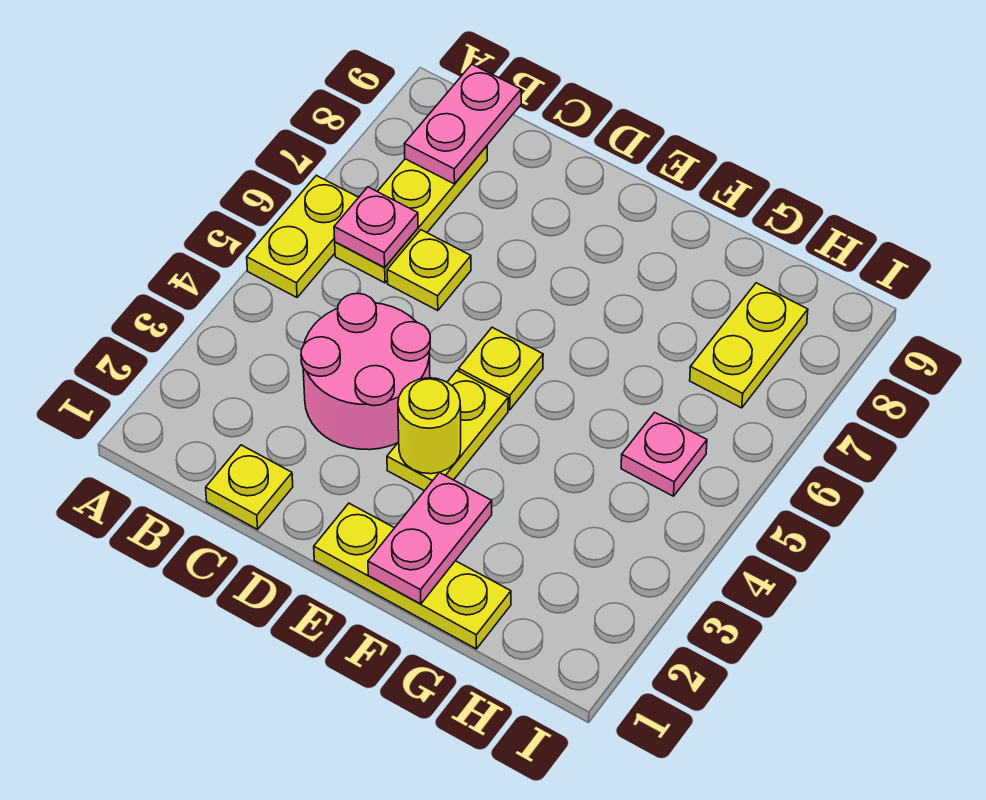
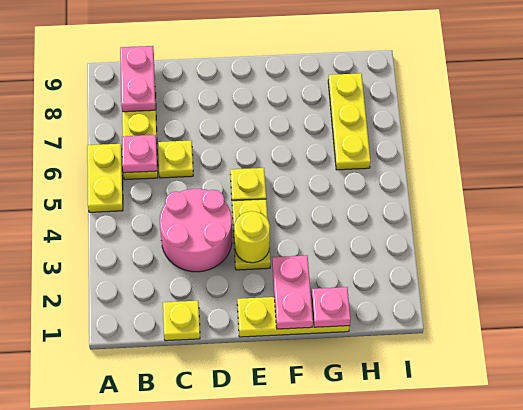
pink plate H5 level 1 -> pink plate G1 level 2
yellow plate H7:H8 level 1 -> yellow plate H6:H8 level 1

